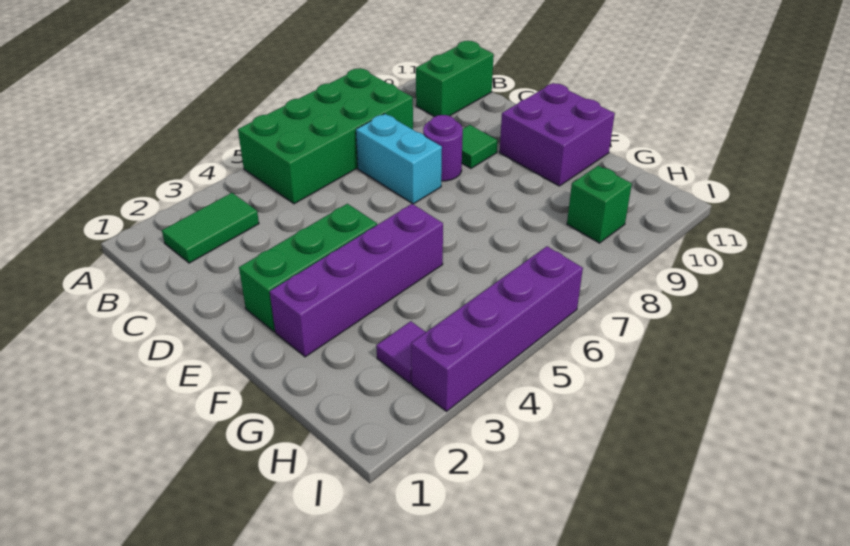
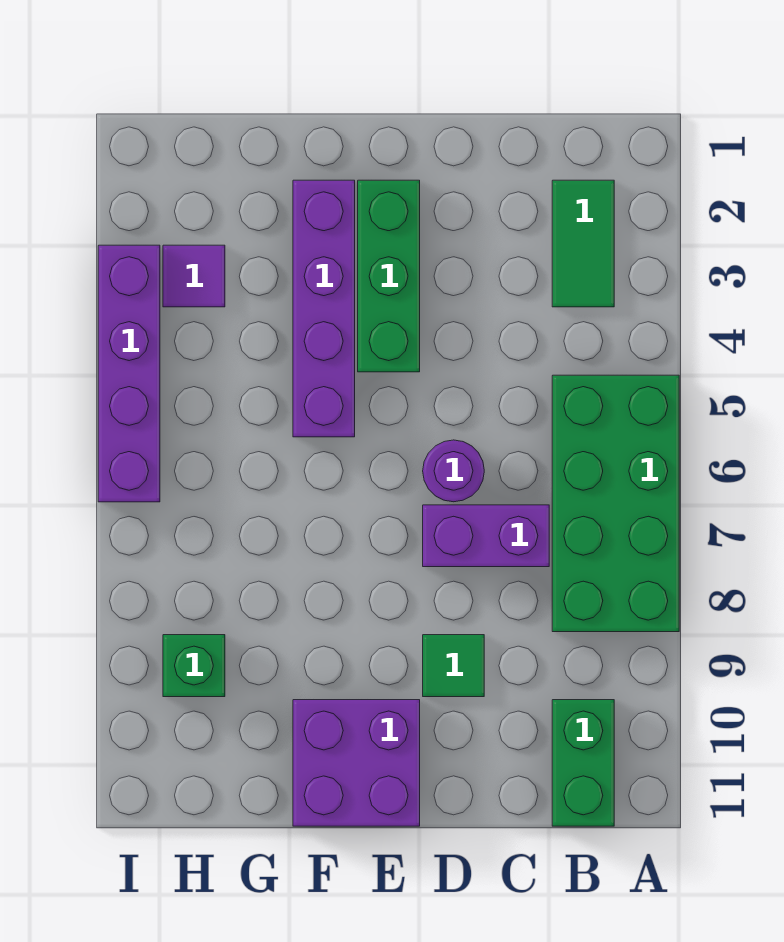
cyan brick C7:D7 level 1 -> purple brick C7:D7 level 1
purple round brick D8 level 1 -> purple round brick D6 level 1

